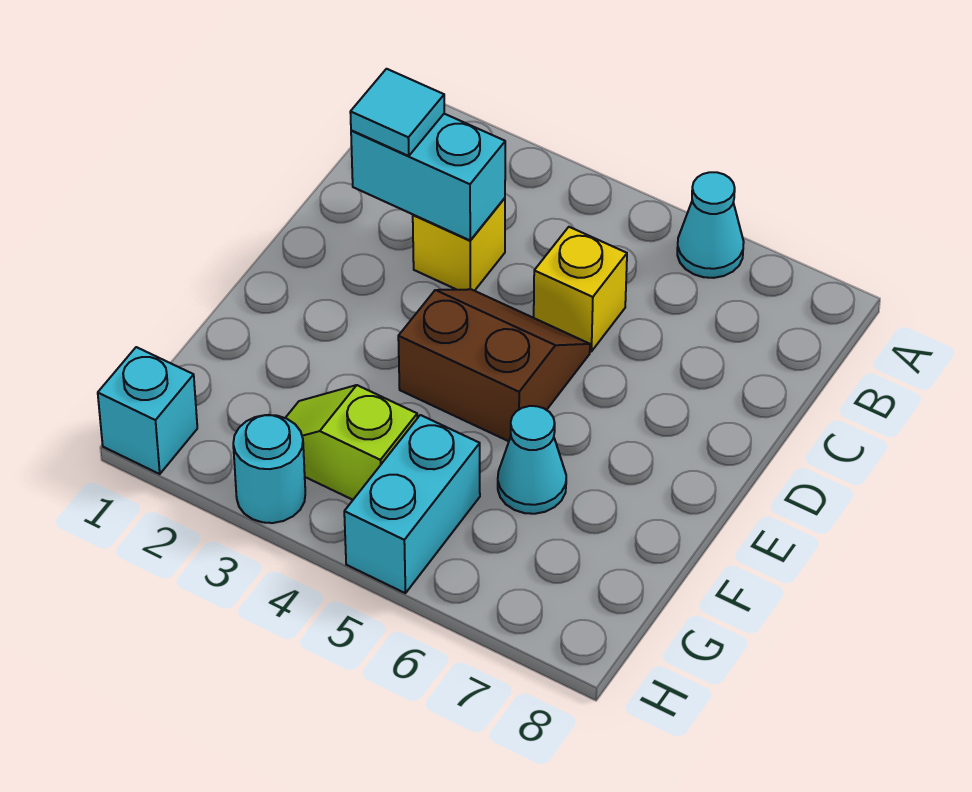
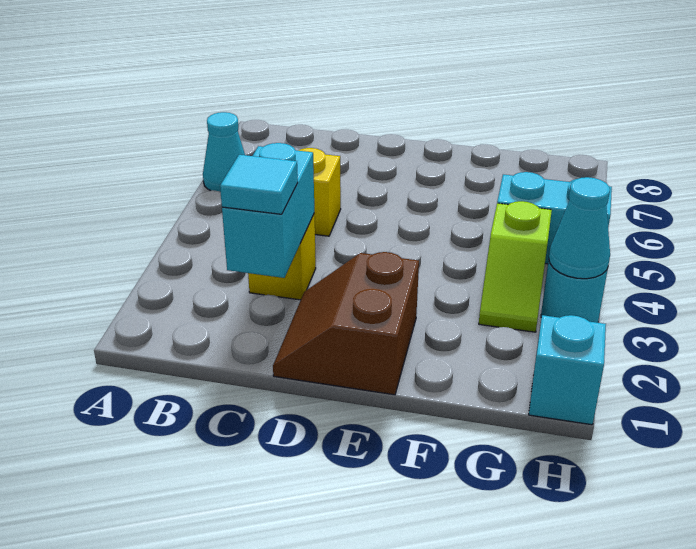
brown slope D4:E5 level 1 top E -> brown slope D1:E2 level 1 top E
cyan cone F6 level 1 -> cyan cone H3 level 2

